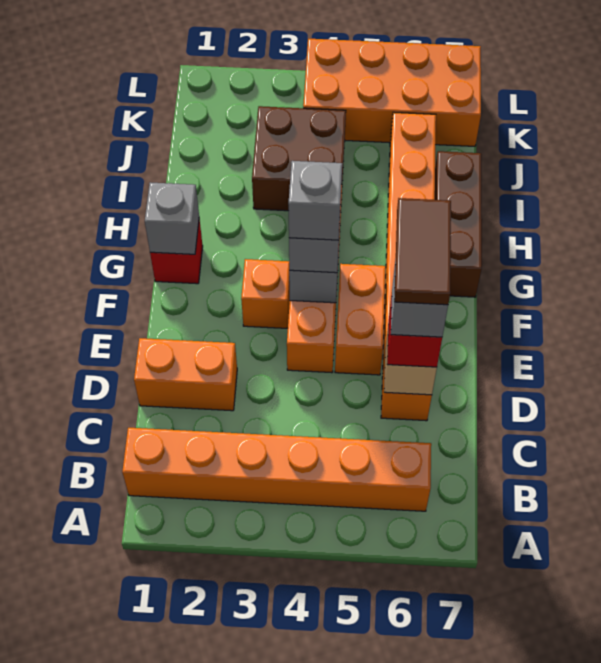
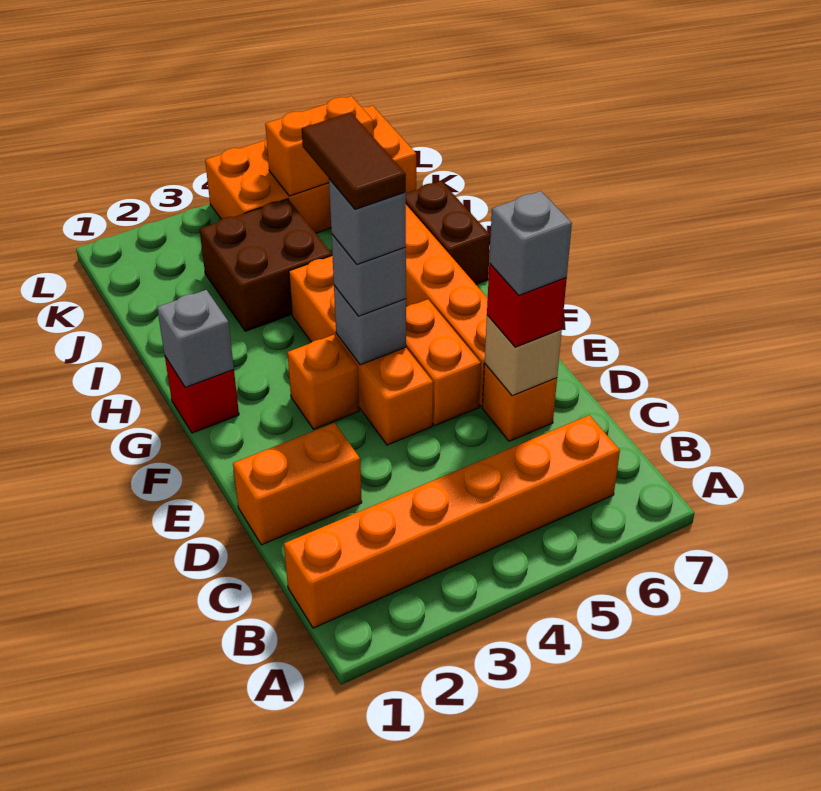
brown tile D6:E6 level 5 -> brown tile F4:G4 level 5
brown brick G7:I7 level 1 -> brown brick H7:I7 level 1
none -> orange brick K5:K6 level 2

